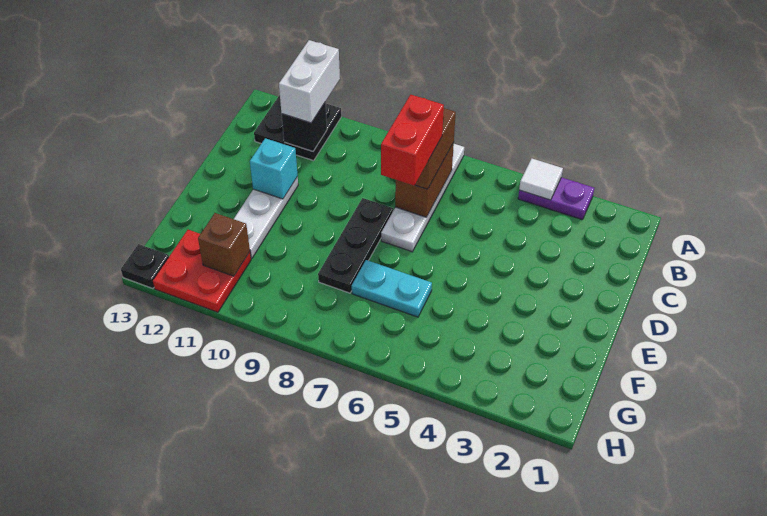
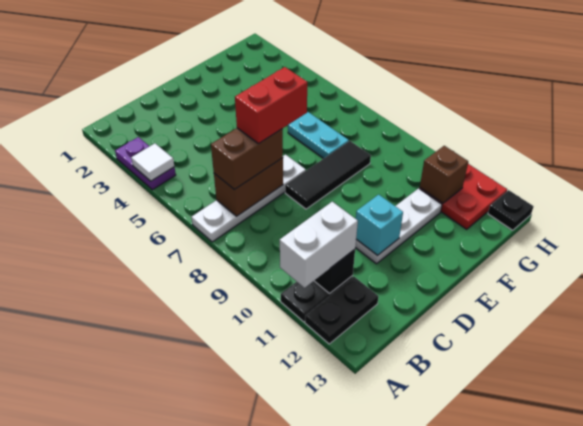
black plate D8:F8 level 1 -> black tile D8:F8 level 1

